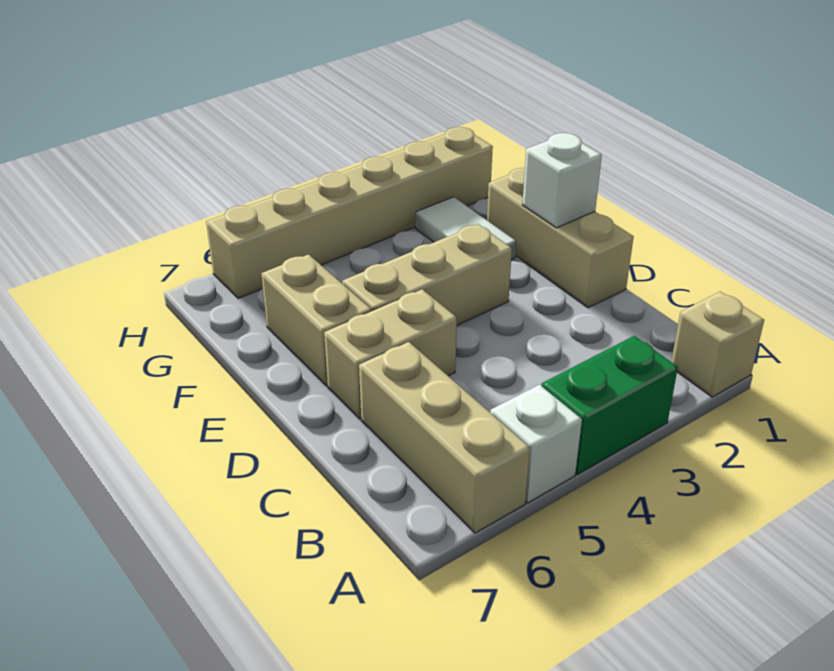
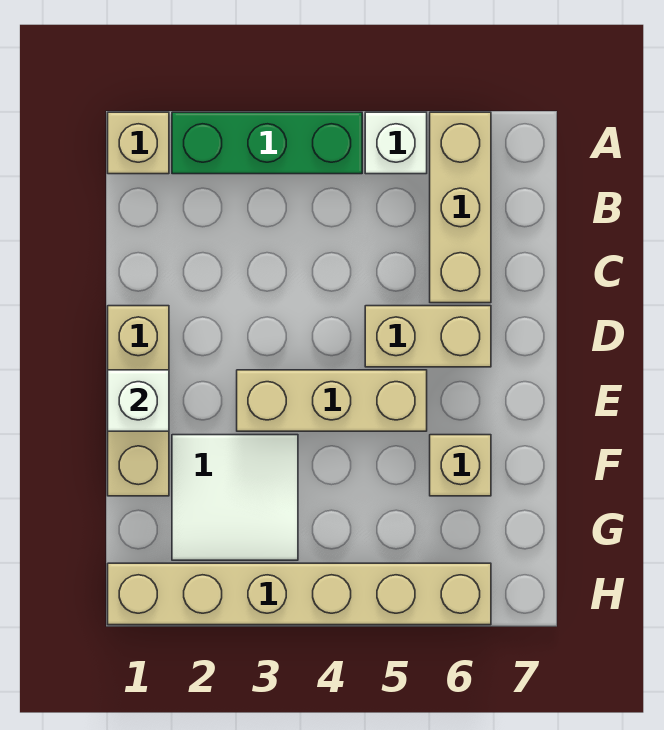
green brick A3:A4 level 1 -> green brick A2:A4 level 1
tan brick E6:F6 level 1 -> tan brick F6 level 1
white tile F2:G2 level 1 -> white tile F2:G3 level 1

